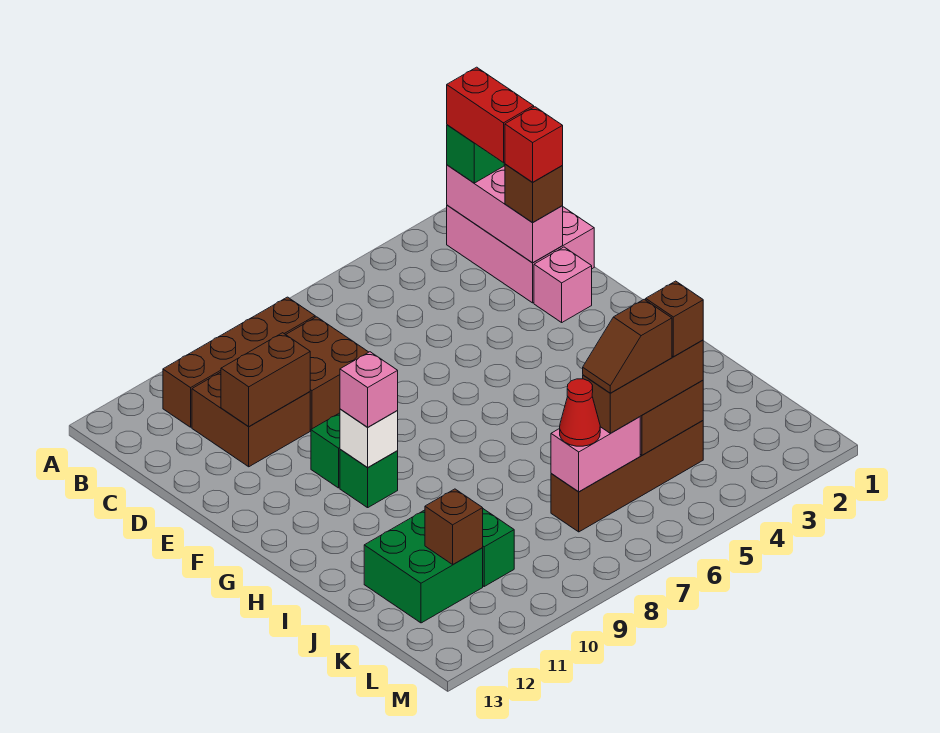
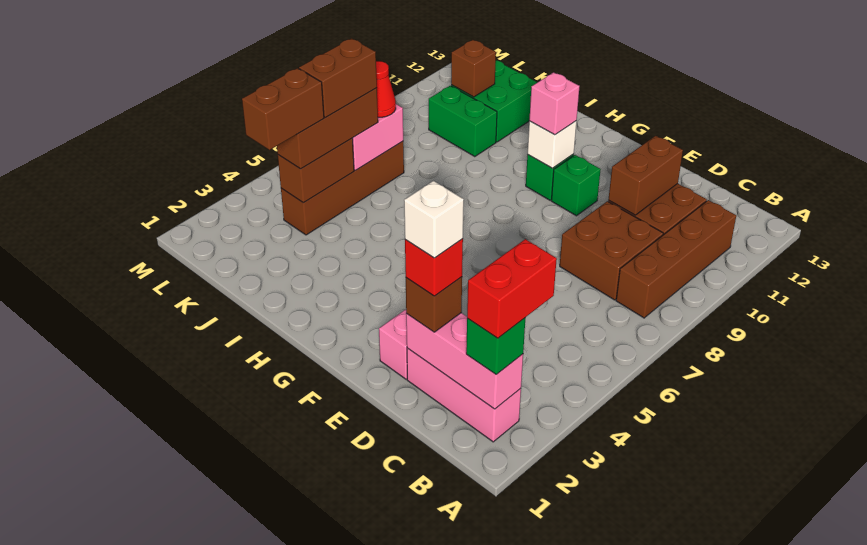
pink brick B1:D2 level 1 -> pink brick B2:D2 level 1
red brick B2:C2 level 4 -> red brick B2:B3 level 4
none -> white brick D2 level 5
brown brick K4 level 4 -> brown brick K3:K4 level 4
brown slope K5:K6 level 4 top 5 -> brown brick K5:K6 level 4

